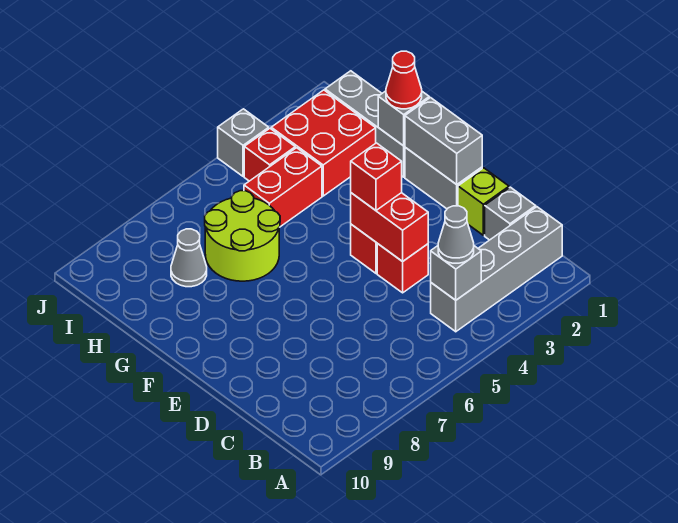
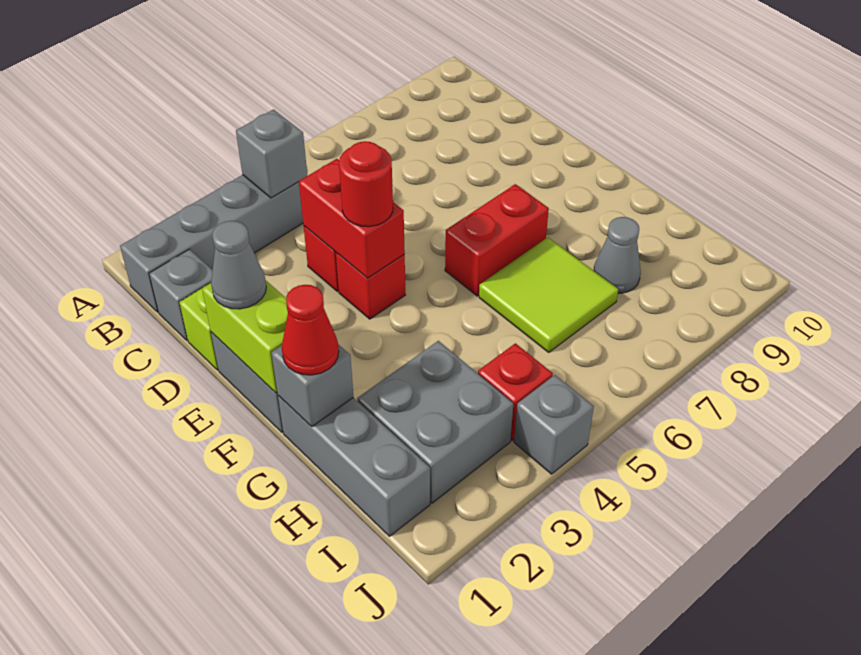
grey cone B4 level 3 -> grey cone E1 level 3
grey brick E1:F1 level 2 -> lime brick E1:F1 level 2
red brick E4 level 3 -> red round brick E4 level 3
lime round brick G6:H7 level 1 -> lime tile G6:H7 level 1
red brick H2:I3 level 1 -> grey brick H2:I3 level 1
red brick H4:H5 level 1 -> red brick F6:F7 level 1

